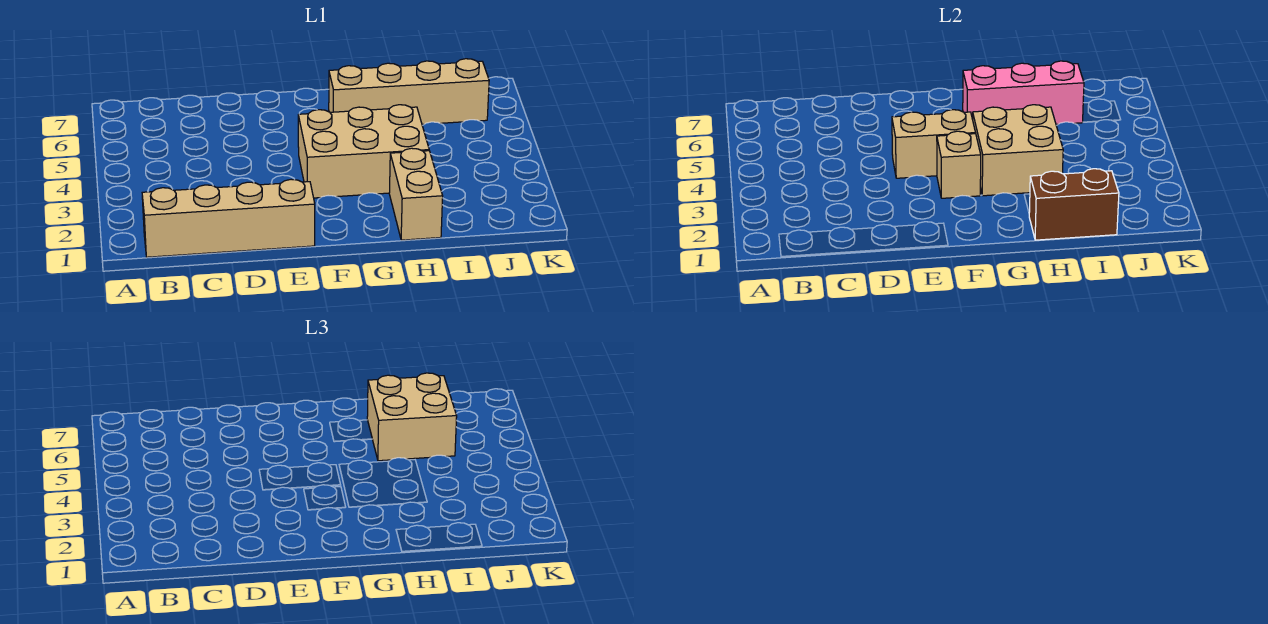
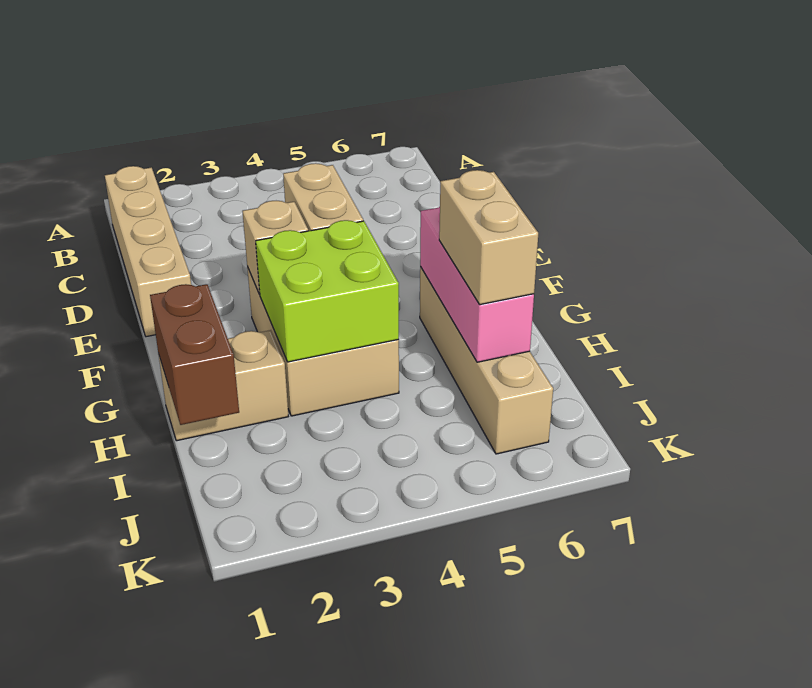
tan brick G3:H4 level 2 -> lime brick G3:H4 level 2
tan brick H5:I6 level 3 -> tan brick H6:I6 level 3

